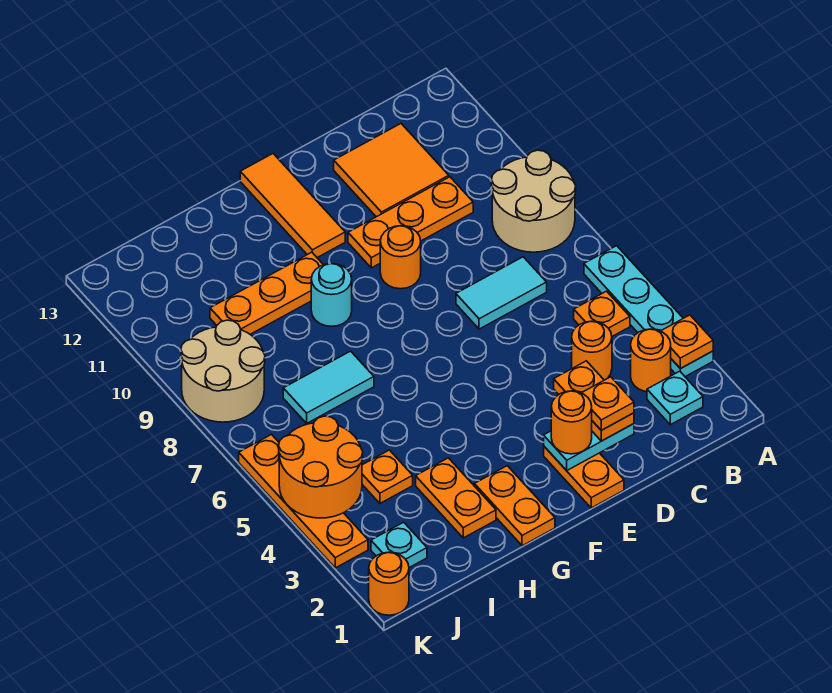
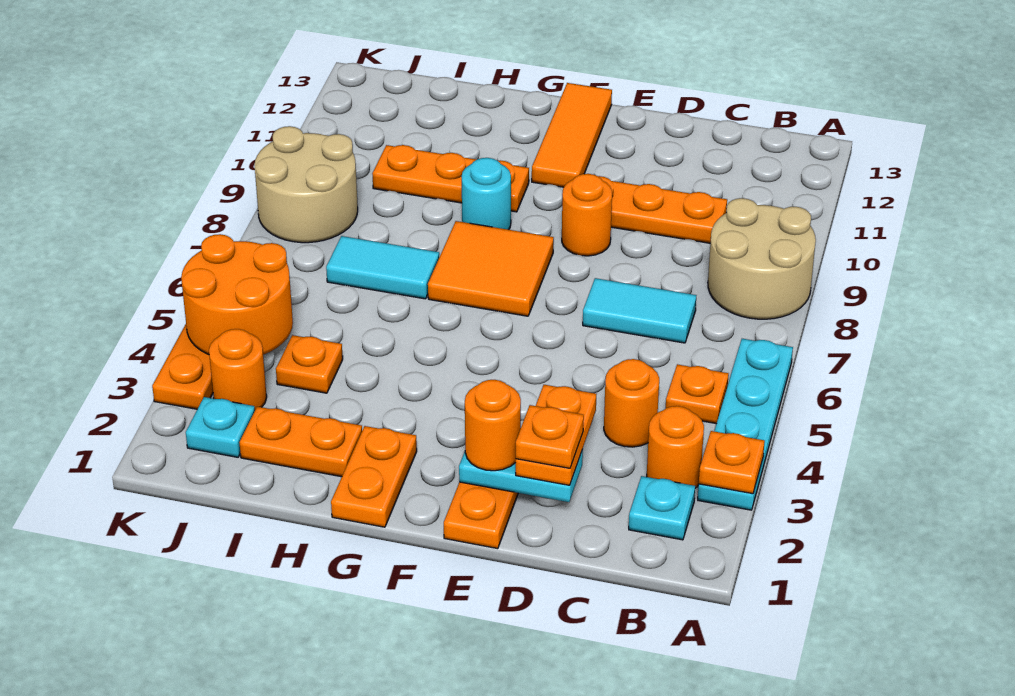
orange tile C11:D12 level 1 -> orange tile F7:G8 level 1
orange plate H2:H3 level 1 -> orange plate H2:I2 level 1
orange round brick K1 level 1 -> orange round brick J3 level 1

